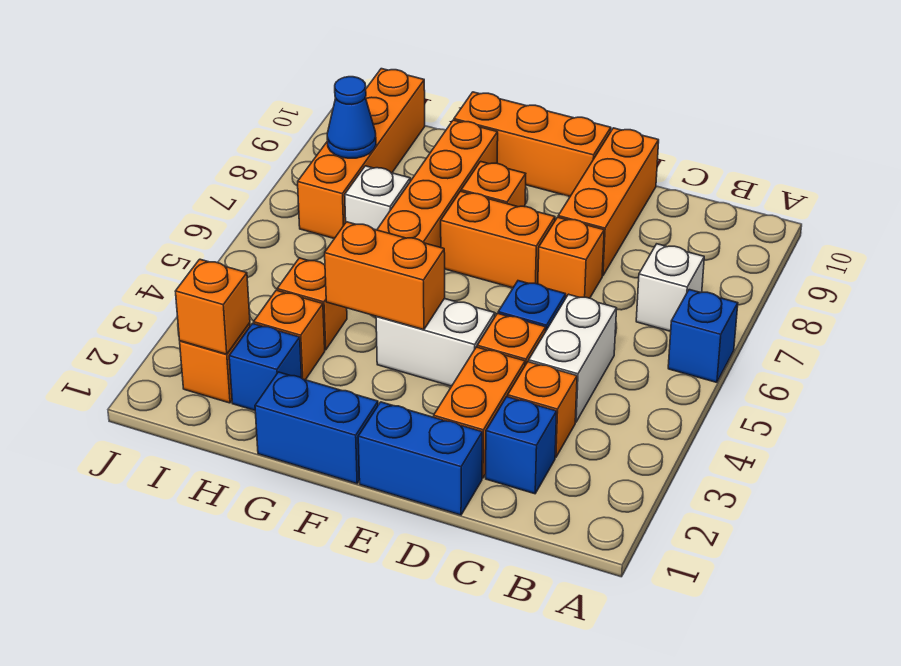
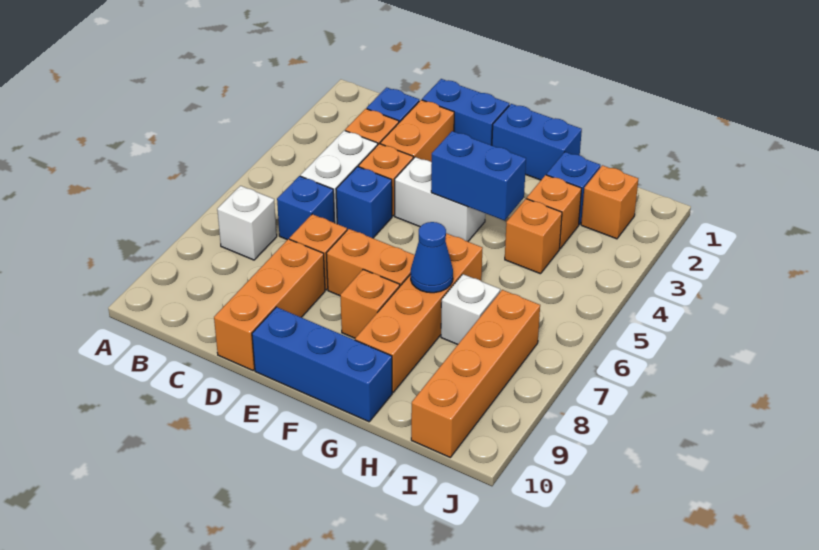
blue brick A6 level 1 -> blue brick C6 level 1
orange brick E10:G10 level 1 -> blue brick E10:G10 level 1
orange brick F4:G4 level 2 -> blue brick F4:G4 level 2
orange brick I2 level 2 -> none
blue cone I8 level 2 -> blue cone G7 level 2

